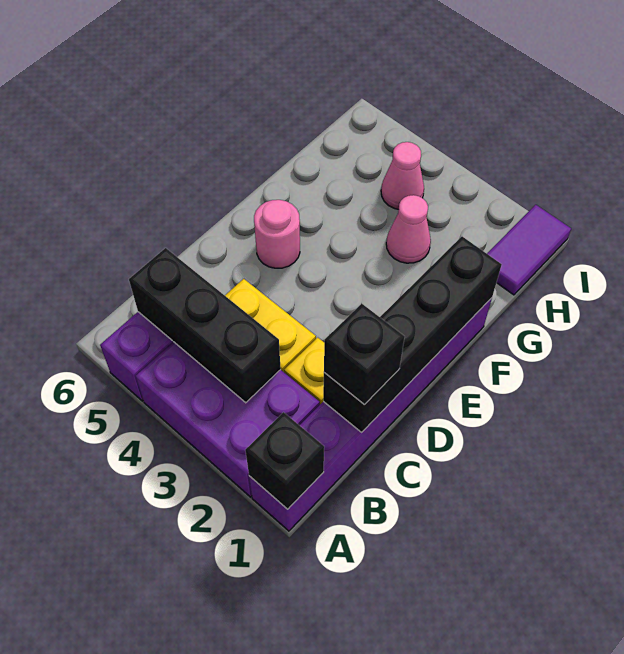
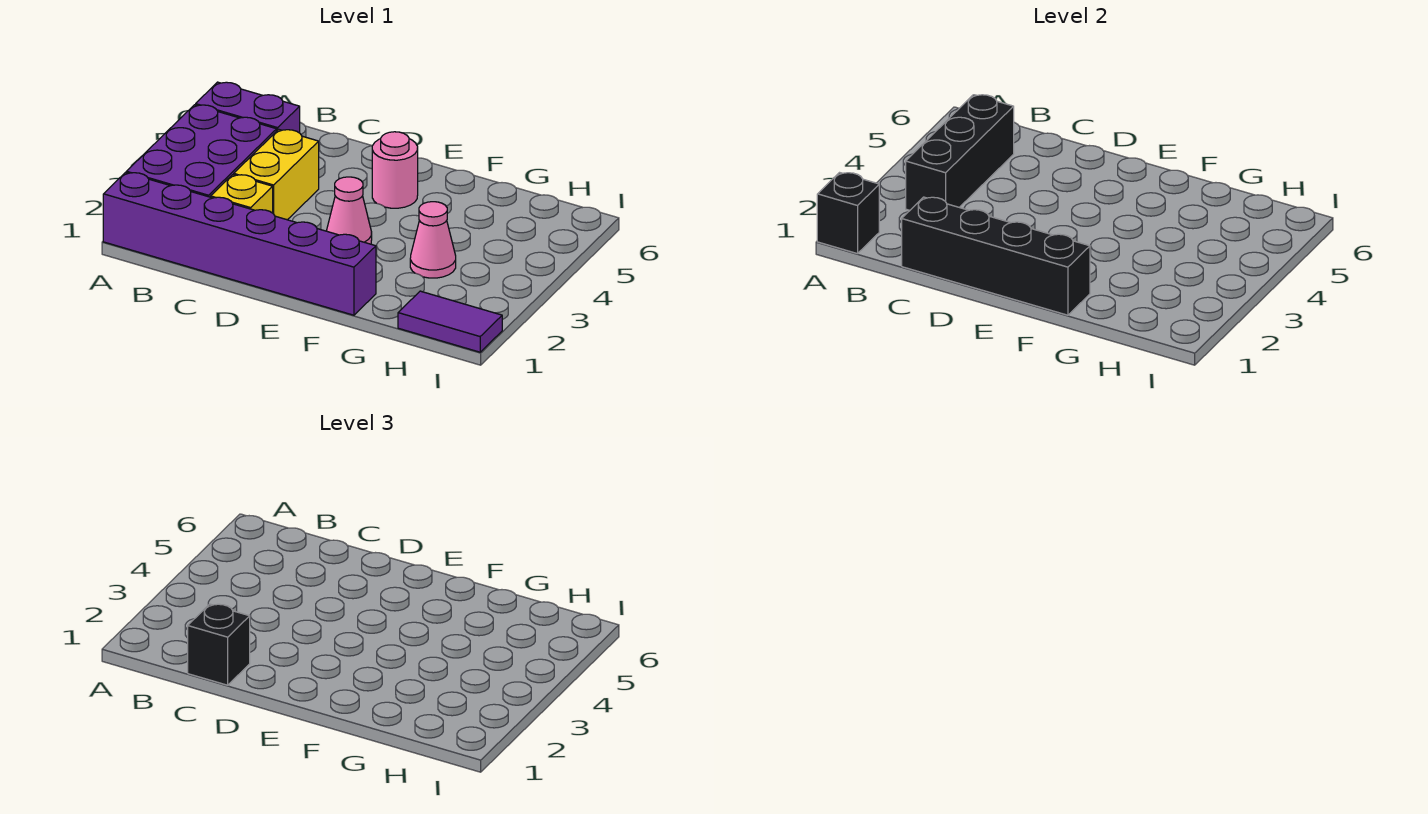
pink cone H4 level 1 -> pink cone E3 level 1

